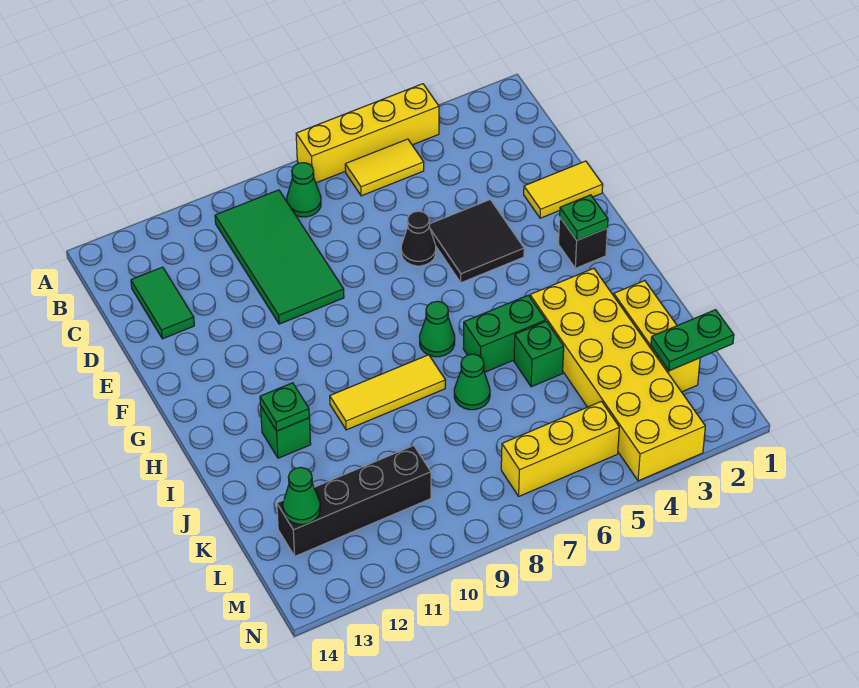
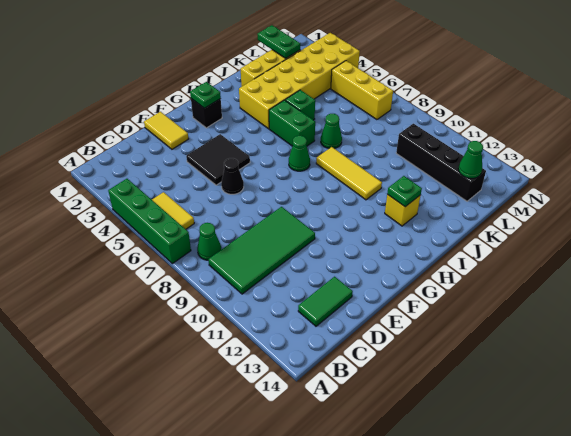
yellow brick A4:A7 level 1 -> green brick A4:A7 level 1
green brick I12 level 1 -> yellow brick I12 level 1

